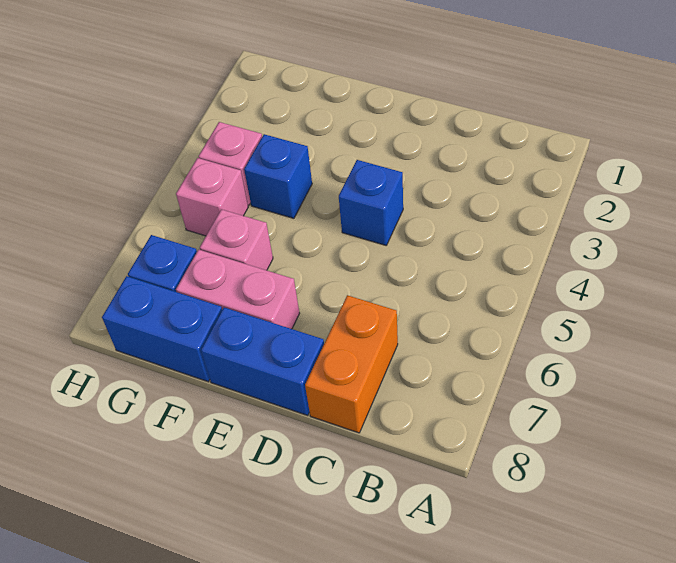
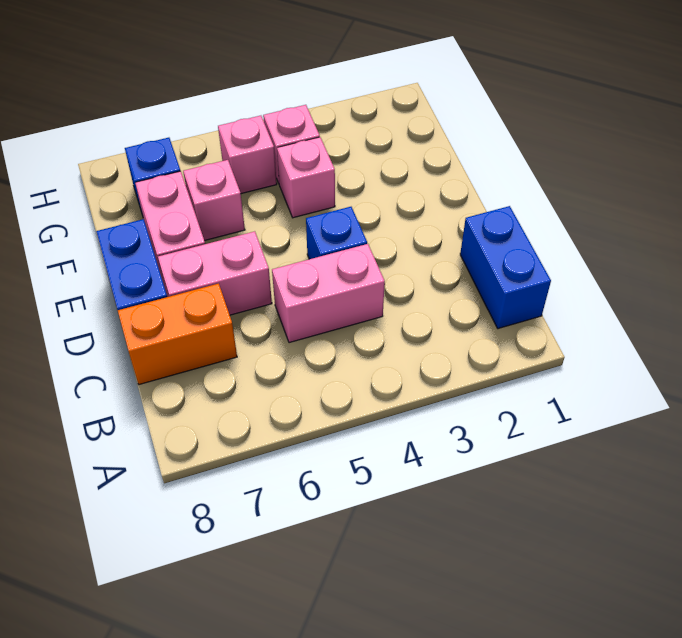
none -> pink brick C4:C5 level 1
none -> pink brick D6:D7 level 1
blue brick F4 level 1 -> pink brick F4 level 1
blue brick F8:G8 level 1 -> blue brick B1:C1 level 1

